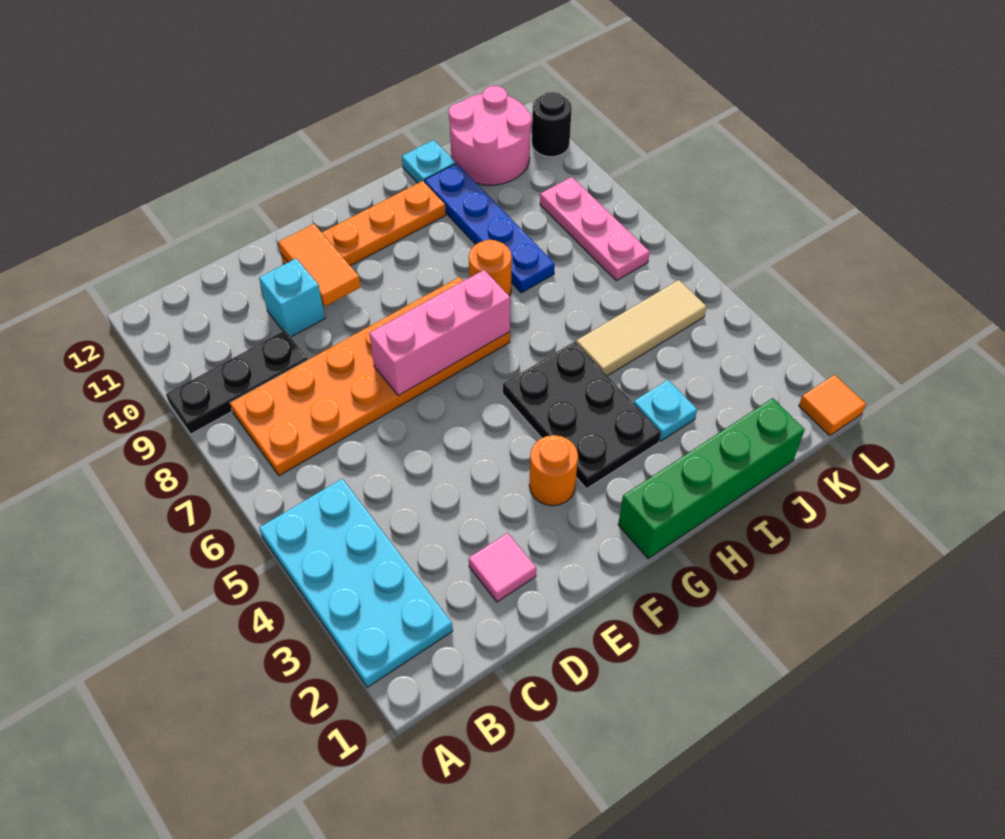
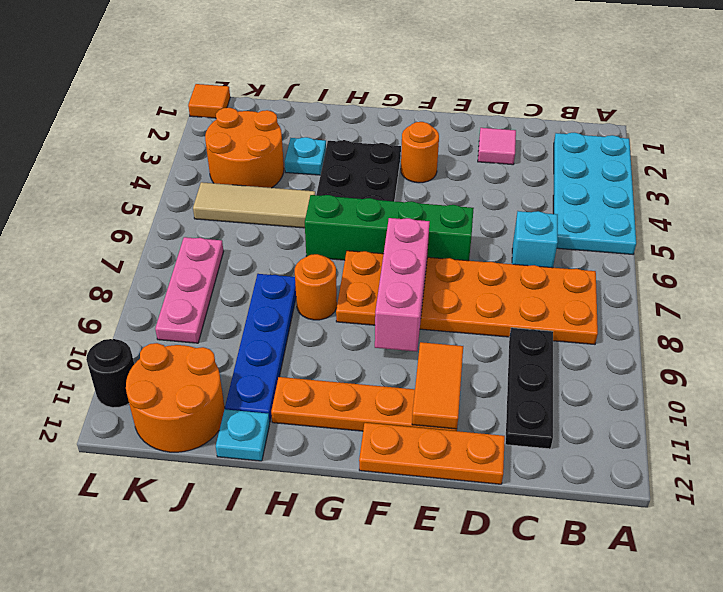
black plate A9:C9 level 1 -> black plate C9:C11 level 1
cyan brick D10 level 1 -> cyan brick C6 level 1
none -> orange plate D12:F12 level 1
pink brick E7:G7 level 2 -> pink brick F7:F9 level 2
green brick G1:J1 level 1 -> green brick E6:H6 level 1
none -> orange round brick J3:K4 level 1
pink round brick J11:K12 level 1 -> orange round brick J11:K12 level 1

